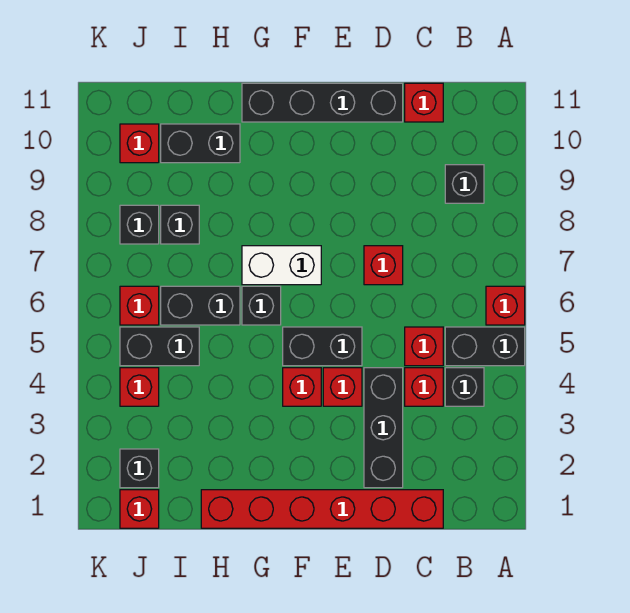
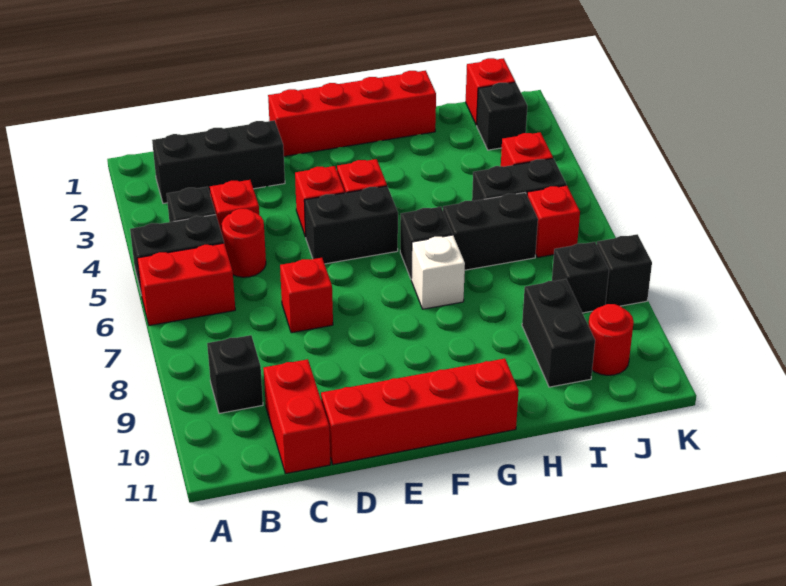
red brick A6 level 1 -> red brick A6:B6 level 1
red brick C1:H1 level 1 -> red brick E1:H1 level 1
red brick C5 level 1 -> red round brick C5 level 1
red brick C11 level 1 -> red brick C10:C11 level 1
black brick D2:D4 level 1 -> black brick B2:D2 level 1
black brick D11:G11 level 1 -> red brick D11:G11 level 1
white brick F7:G7 level 1 -> white brick G7 level 1
black brick H10:I10 level 1 -> black brick I9:I10 level 1
black brick I8 level 1 -> black brick K8 level 1
red brick J10 level 1 -> red round brick J10 level 1

